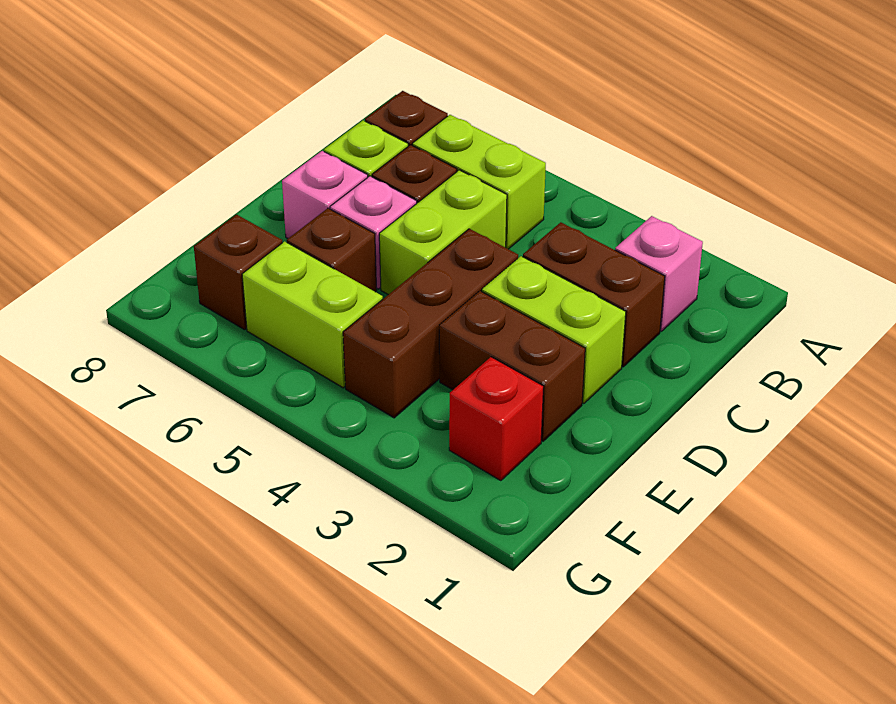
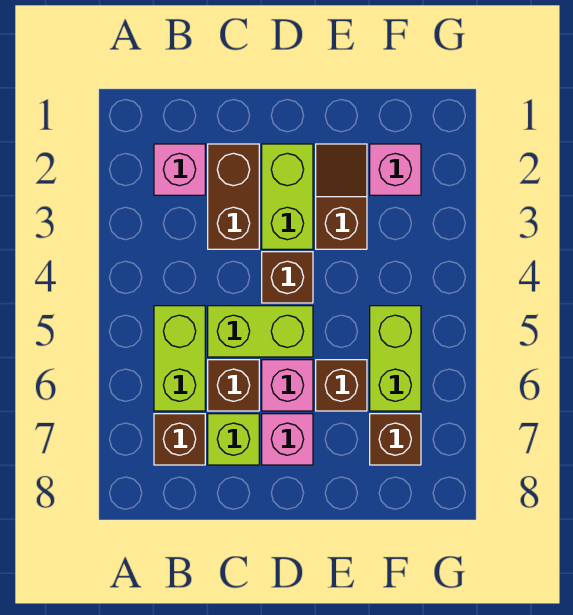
brown brick D4:F4 level 1 -> brown brick D4 level 1
brown brick E2:E3 level 1 -> brown slope E2:E3 level 1 top 3
red brick F2 level 1 -> pink brick F2 level 1

